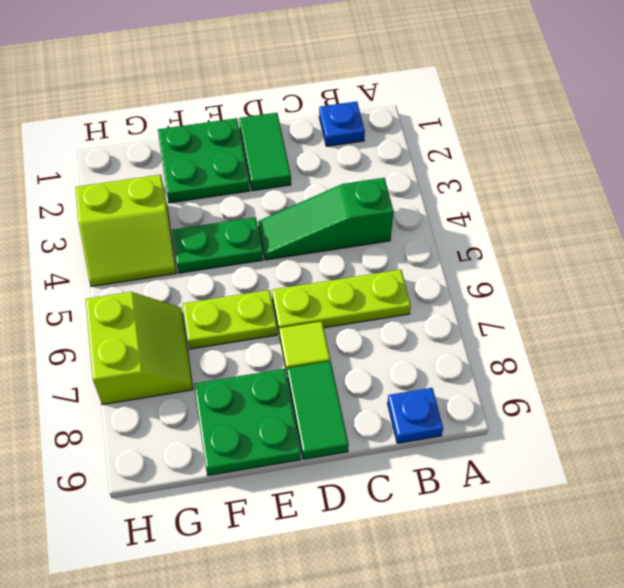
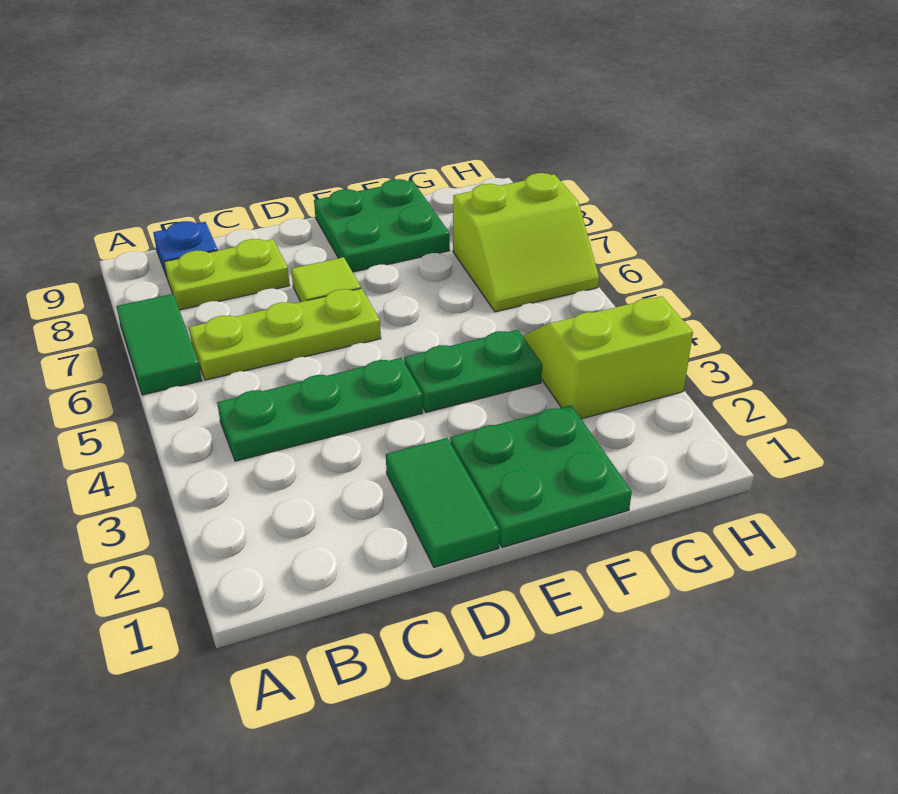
blue plate B1 level 1 -> none
green slope B4:D4 level 1 top B -> green plate B4:D4 level 1
green tile D8:D9 level 1 -> green tile A6:A7 level 1
lime plate E6:F6 level 1 -> lime plate B8:C8 level 1
lime slope G6:H7 level 1 top H -> lime slope G6:H7 level 1 top 7

